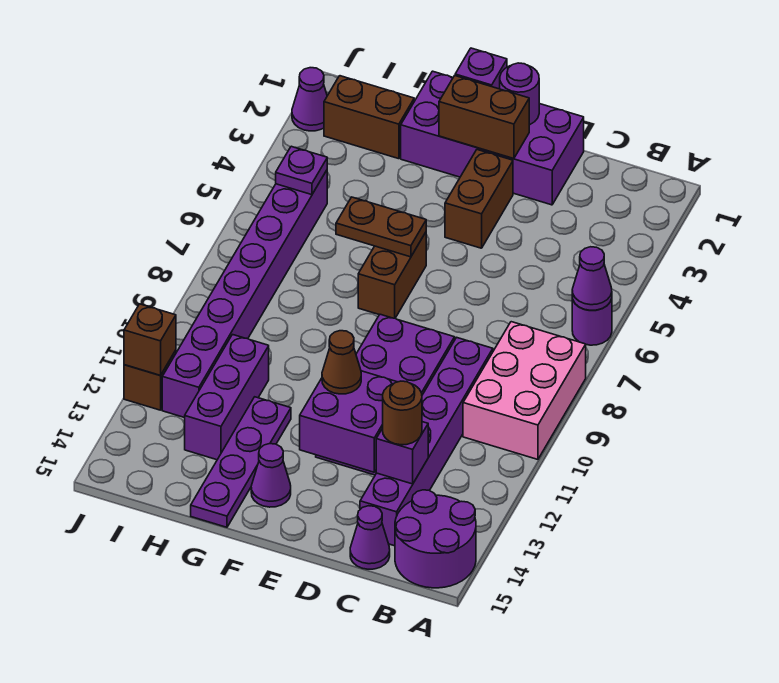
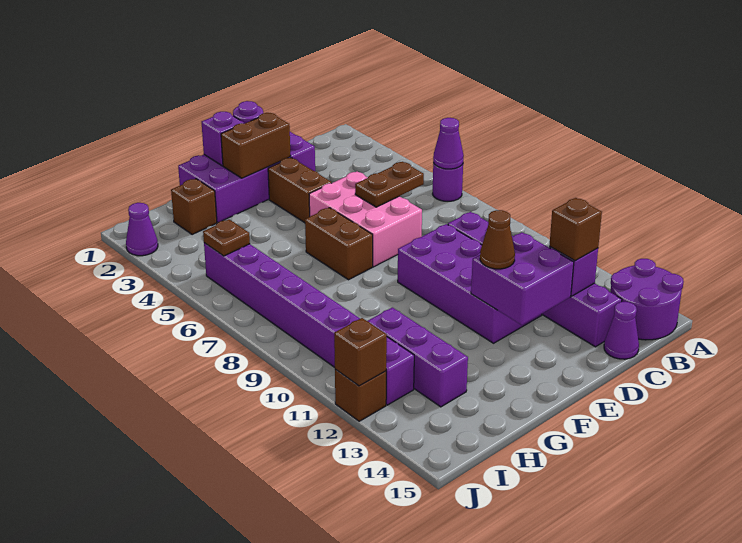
pink brick A8:B10 level 1 -> pink brick D5:E7 level 1
brown round brick C13 level 3 -> brown brick C13 level 3
brown plate F6:G6 level 2 -> brown plate C6:D6 level 2
purple cone F14 level 1 -> none
purple plate G12:G15 level 1 -> none
brown brick H2:I2 level 1 -> brown brick H2 level 1
purple plate I5 level 2 -> brown plate I5 level 2

